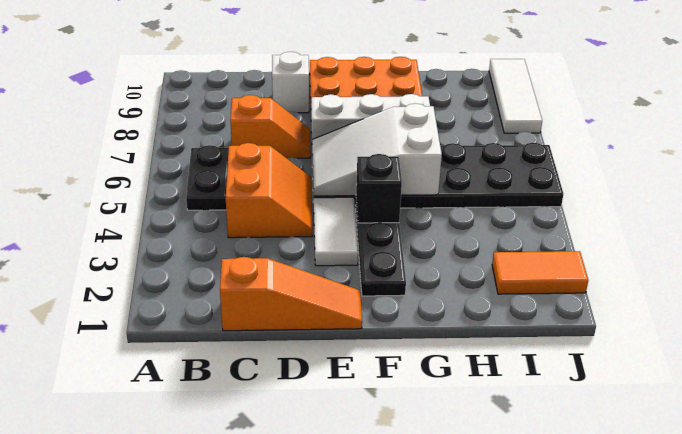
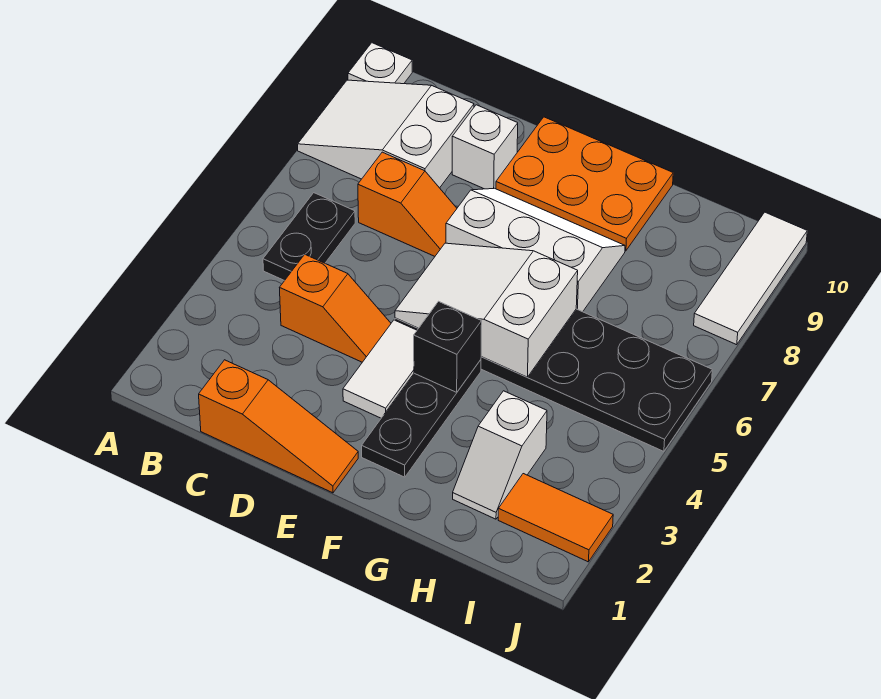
none -> white slope A8:C9 level 1 top C
none -> white plate A10 level 1
orange slope C4:D5 level 1 top C -> orange slope C4:D4 level 1 top C
none -> white slope H2:H3 level 1 top 3

